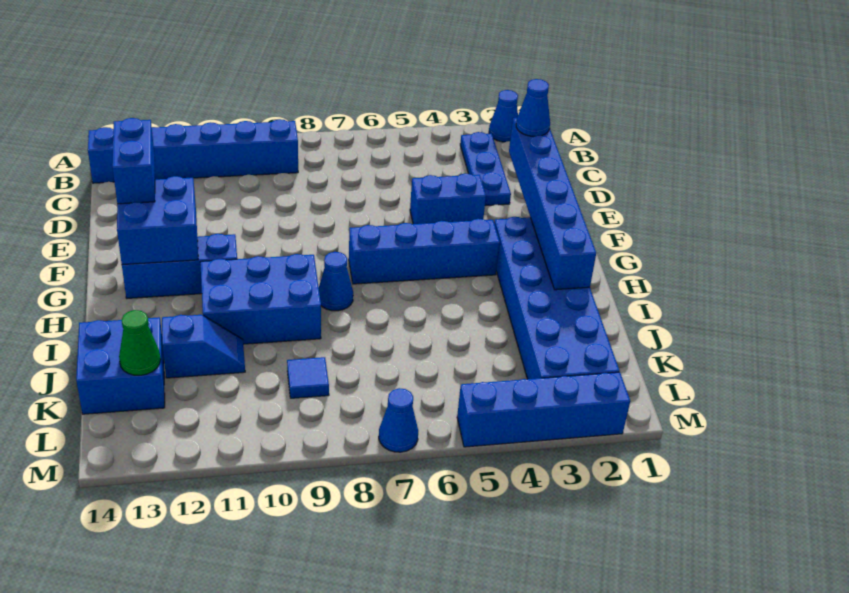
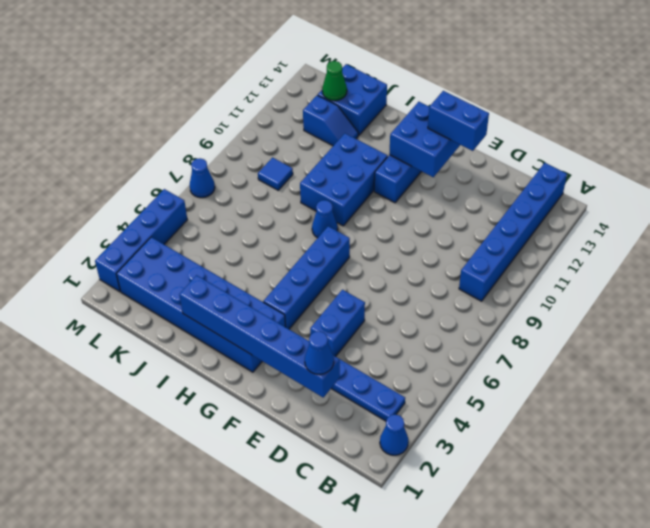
blue slope J11:J12 level 1 top 12 -> blue slope J12:K12 level 1 top K

